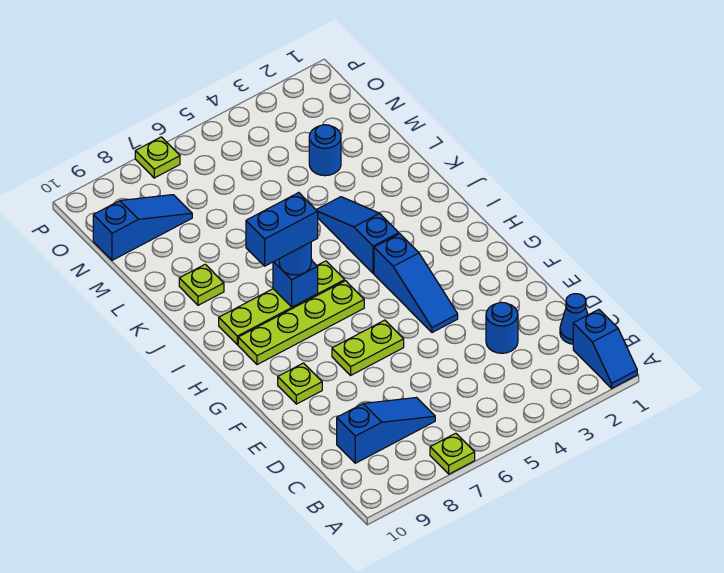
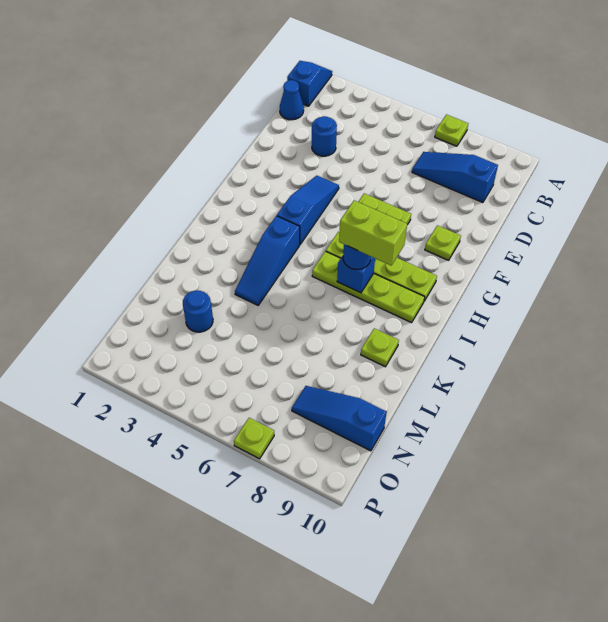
blue brick I7:I8 level 4 -> lime brick I7:I8 level 4

